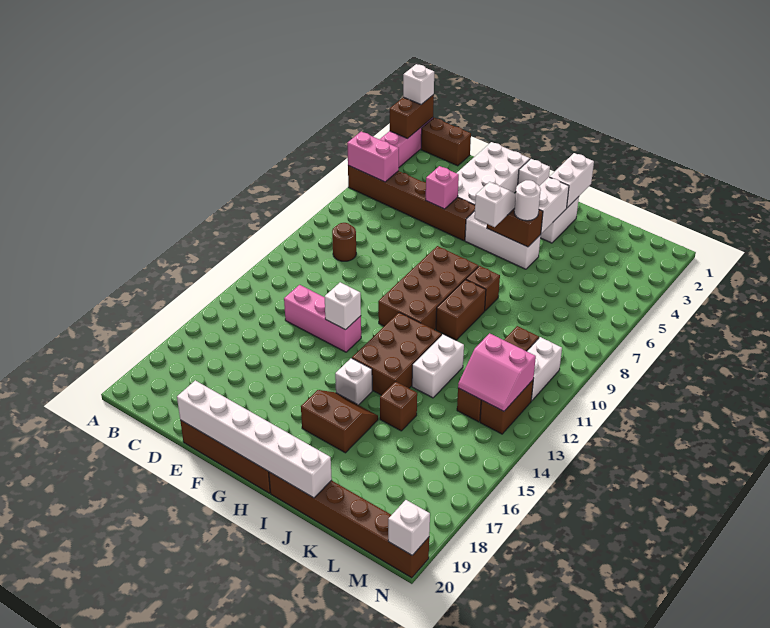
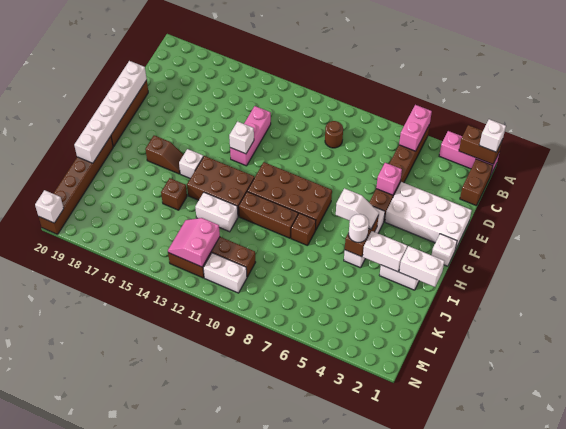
brown slope H16:I17 level 1 top 17 -> brown slope H16:H17 level 1 top 17
brown brick I9:I10 level 1 -> brown brick I9:I11 level 1

